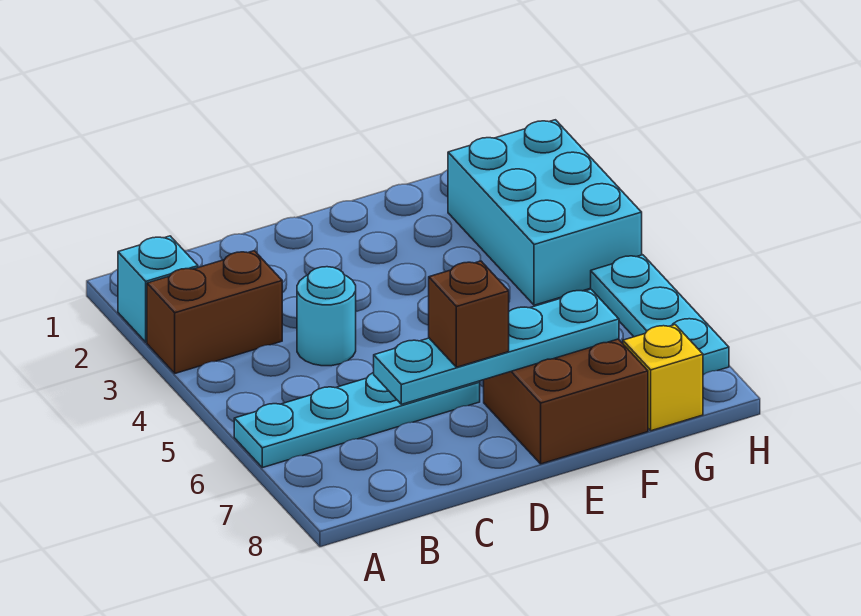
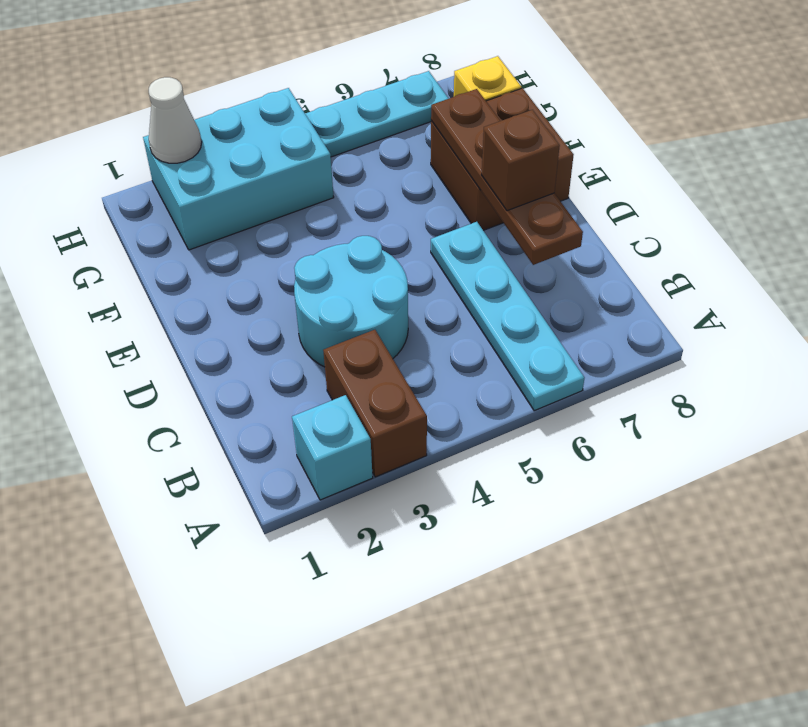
cyan round brick C4 level 1 -> cyan round brick C3:D4 level 1
cyan plate C7:F7 level 2 -> brown plate C7:F7 level 2
none -> white cone H2 level 2

